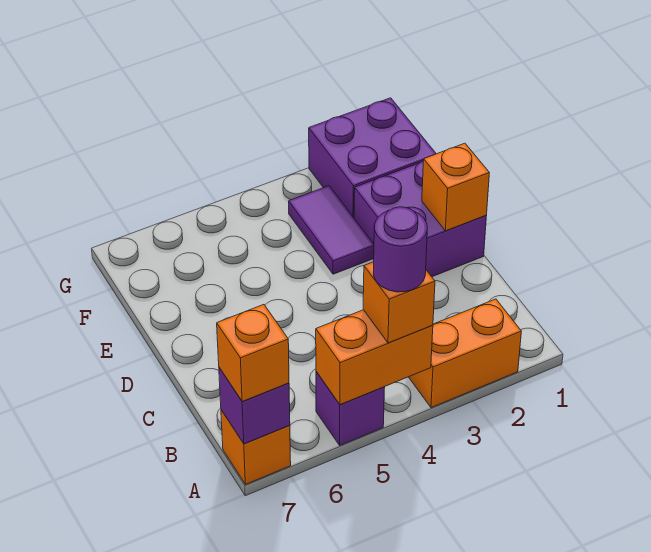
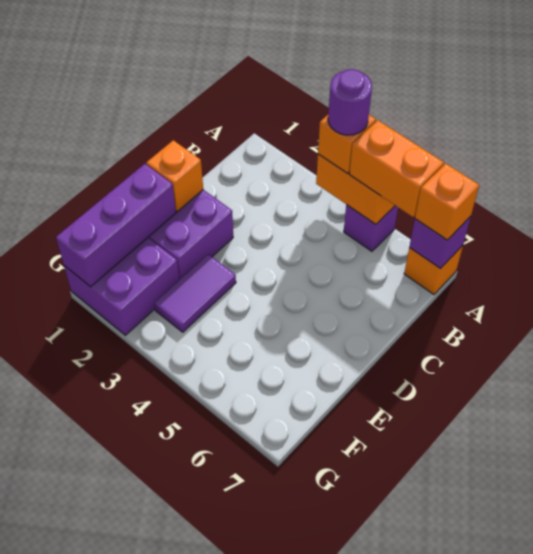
orange brick A2:A3 level 1 -> orange brick A5:A6 level 3
none -> purple brick E1:G1 level 2

